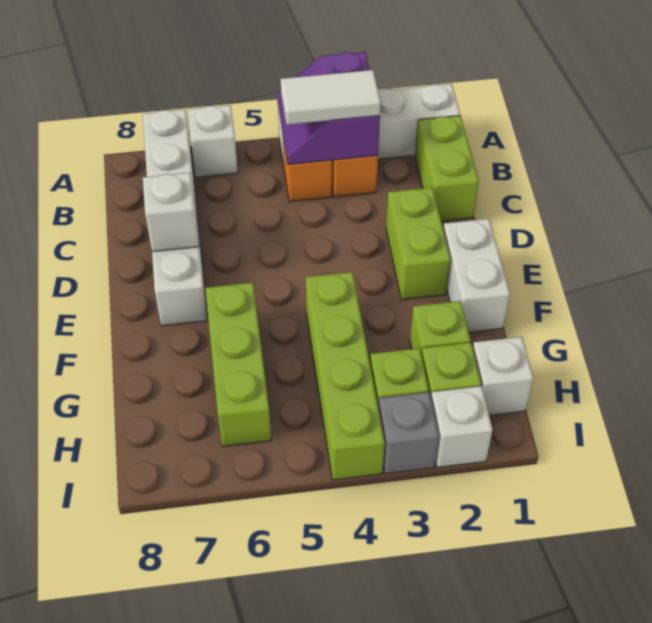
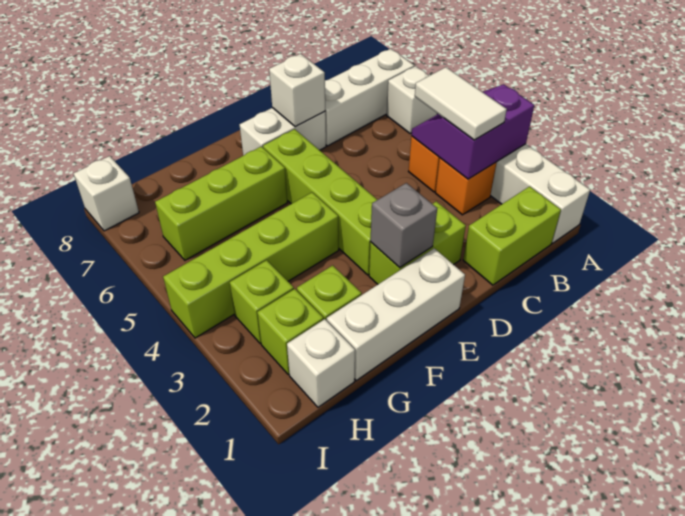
white brick E1:F1 level 1 -> white brick E1:G1 level 1
none -> lime brick E3:E6 level 1
white brick I2 level 1 -> white brick I8 level 1
grey brick I3 level 1 -> grey brick E2 level 2

